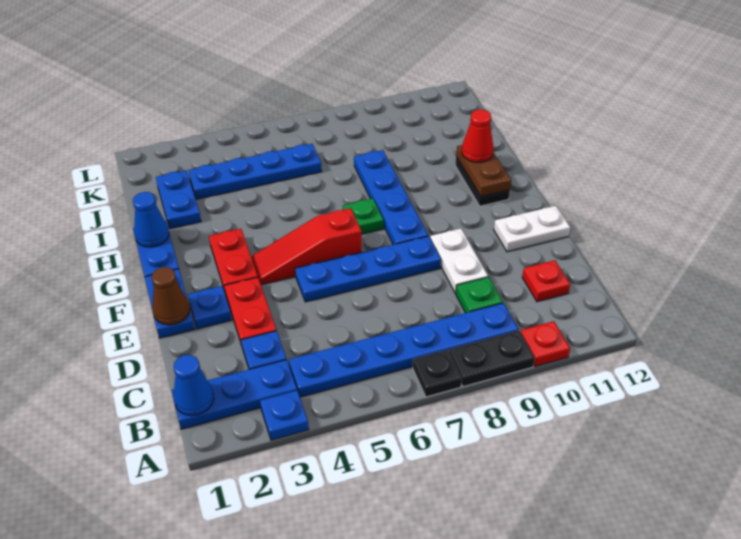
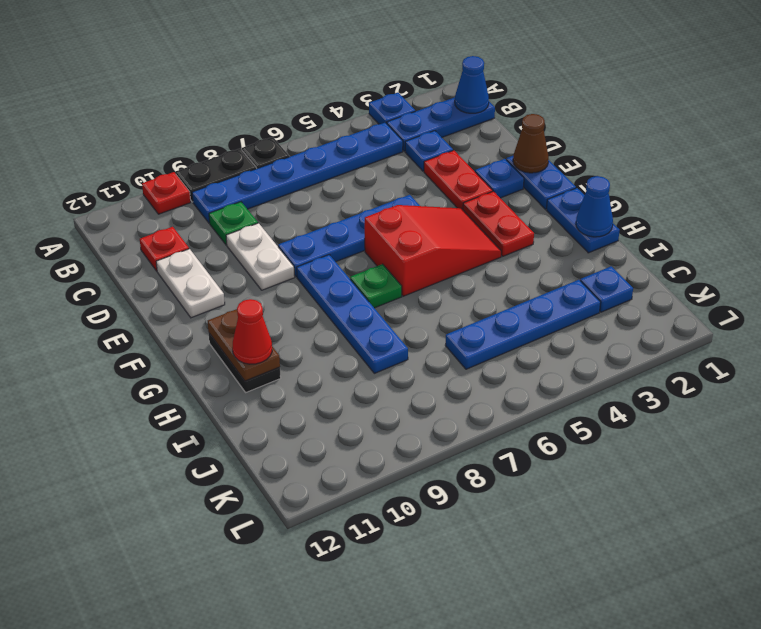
white plate E11:E12 level 1 -> white plate D11:E11 level 1
red slope F4:F6 level 1 top 6 -> red slope F4:G6 level 1 top 6
blue plate I2:J2 level 1 -> blue plate J2 level 1

